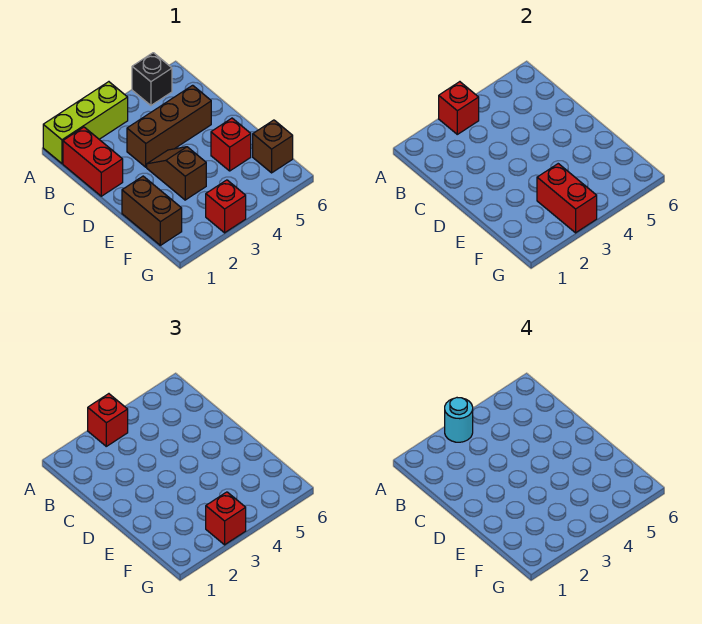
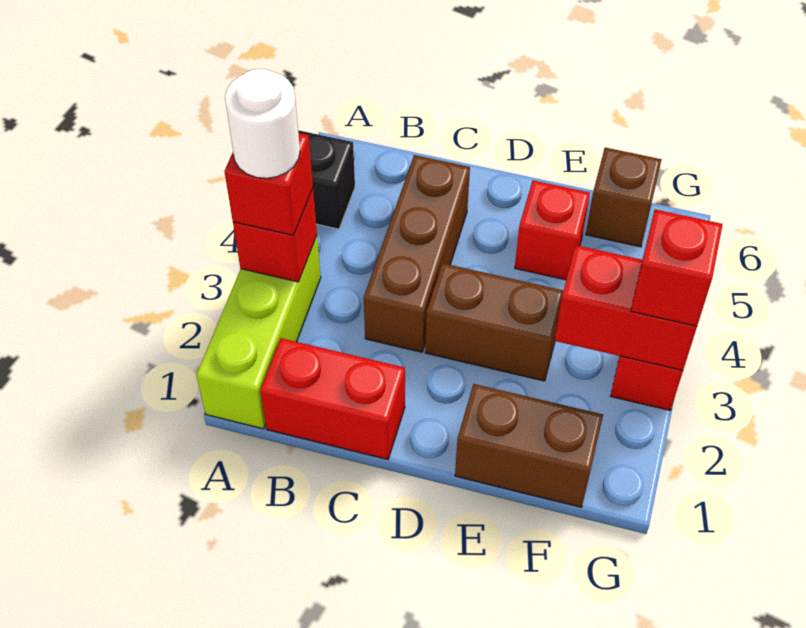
cyan round brick A3 level 4 -> white round brick A3 level 4
brown slope D3:E3 level 1 top E -> brown brick D3:E3 level 1

